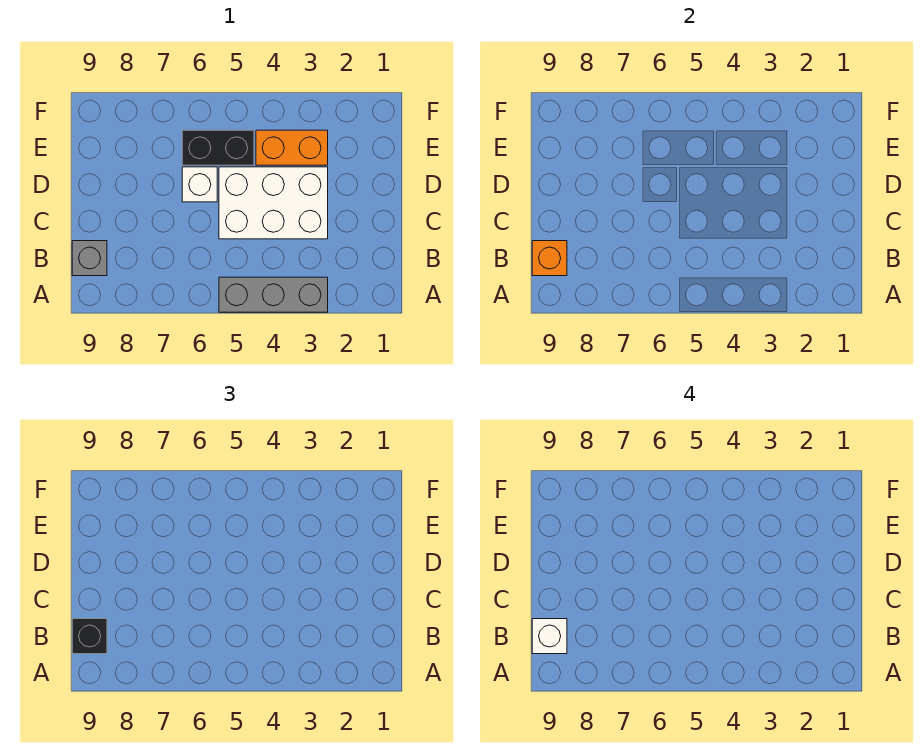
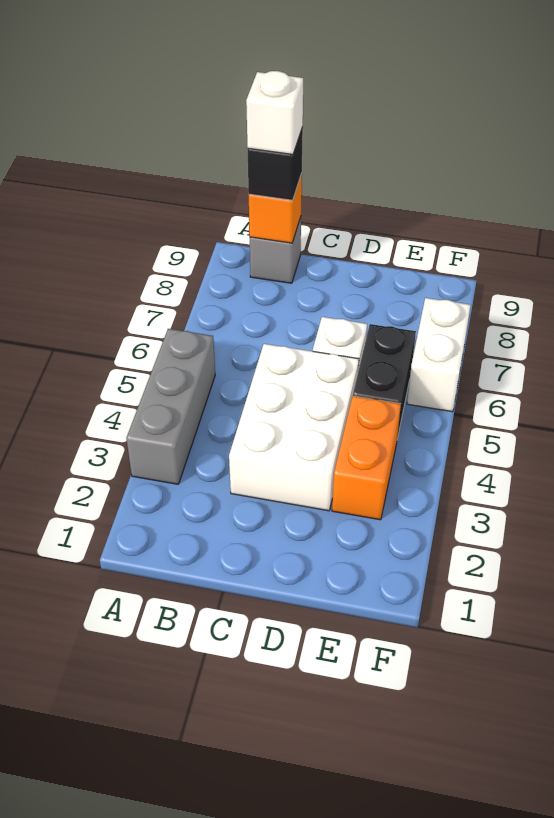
none -> white brick F6:F7 level 1

